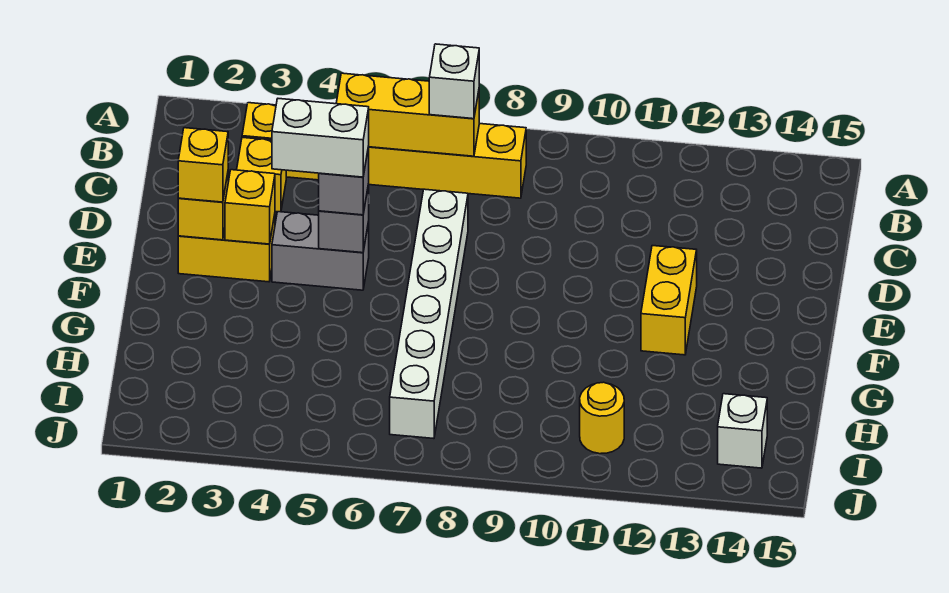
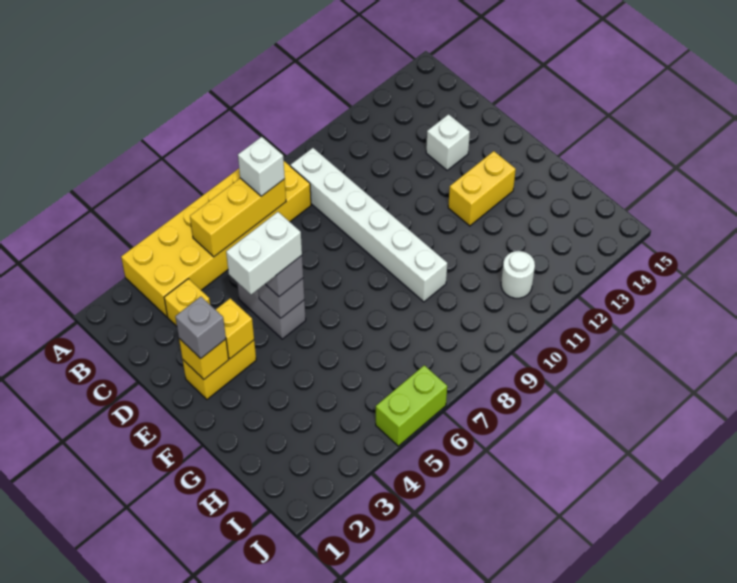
yellow brick B3:B8 level 1 -> yellow brick A3:B8 level 1
white brick D7:I7 level 1 -> white brick B9:G9 level 1
yellow brick E2 level 3 -> grey brick E2 level 3
grey brick E4:E5 level 1 -> grey brick D5:E5 level 1
yellow brick E12:F12 level 1 -> yellow brick F12:F13 level 1
yellow round brick I11 level 1 -> white round brick I11 level 1
white brick I14 level 1 -> white brick D13 level 1
none -> lime brick J5:J6 level 1

